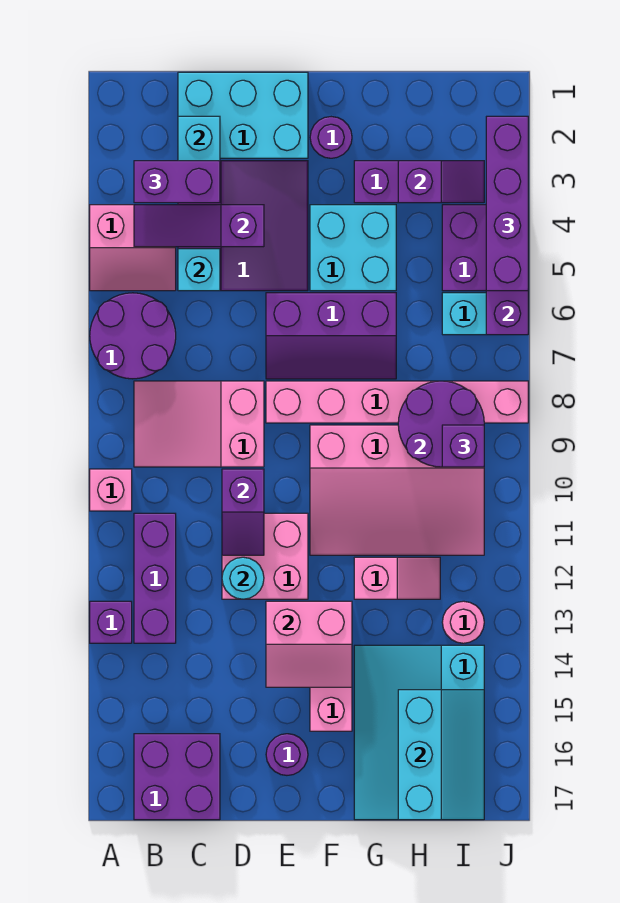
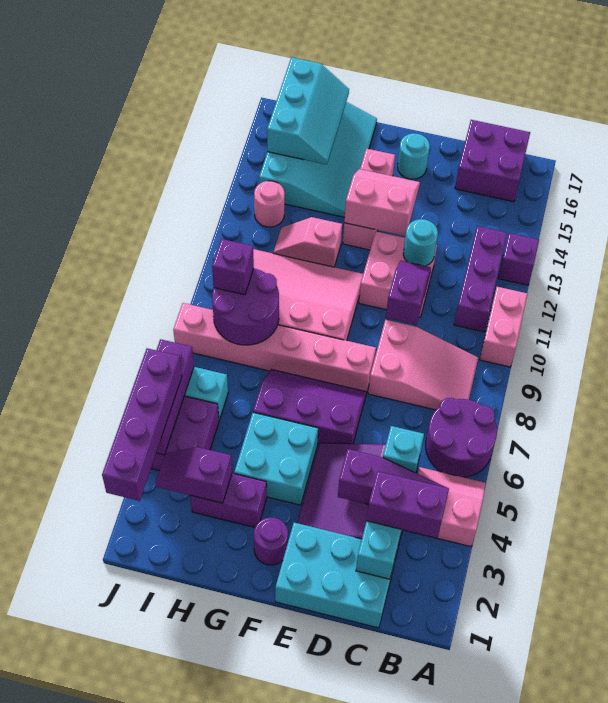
pink brick A10 level 1 -> pink brick A10:A11 level 1
purple round brick E16 level 1 -> cyan round brick E16 level 1
cyan slope H15:I17 level 2 top H -> cyan slope H15:I17 level 2 top I

